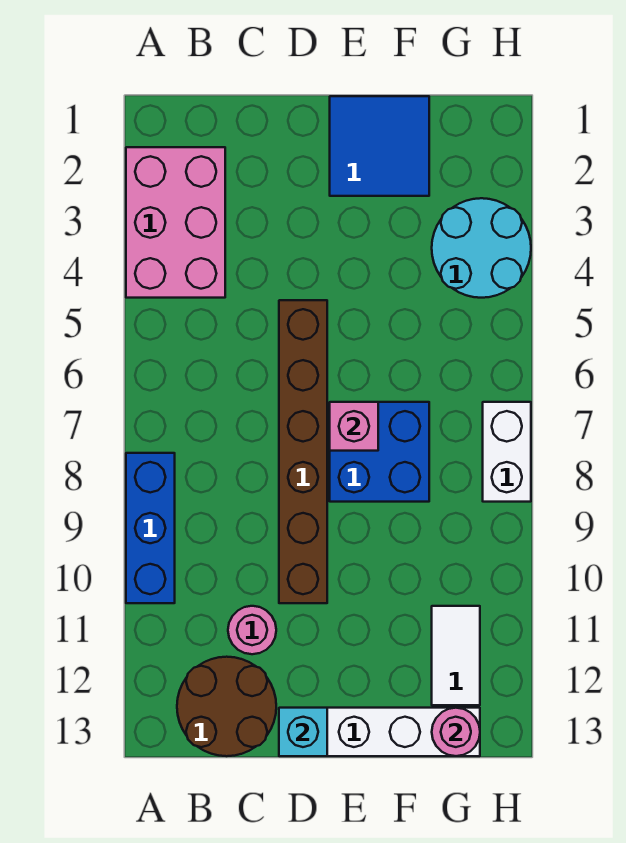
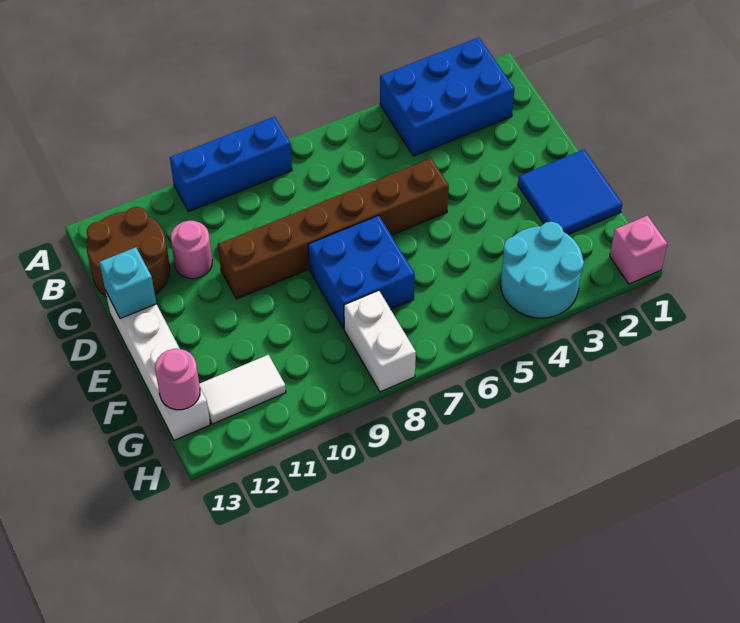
pink brick A2:B4 level 1 -> blue brick A2:B4 level 1
pink brick E7 level 2 -> pink brick H1 level 1
white brick H7:H8 level 1 -> white brick G8:H8 level 1

